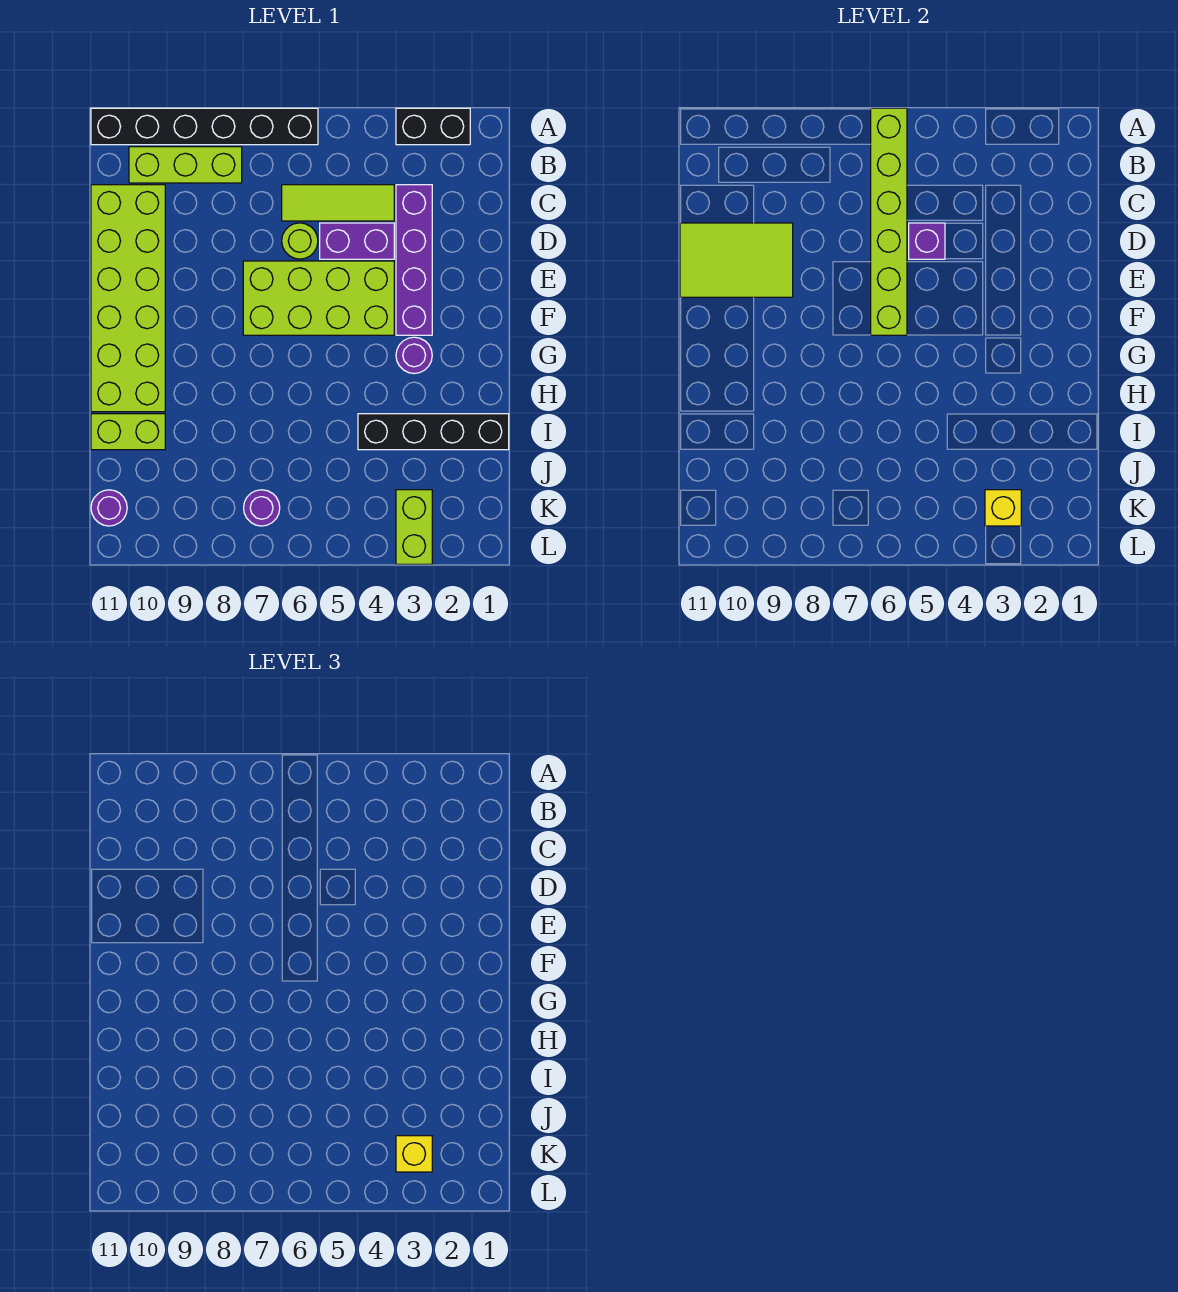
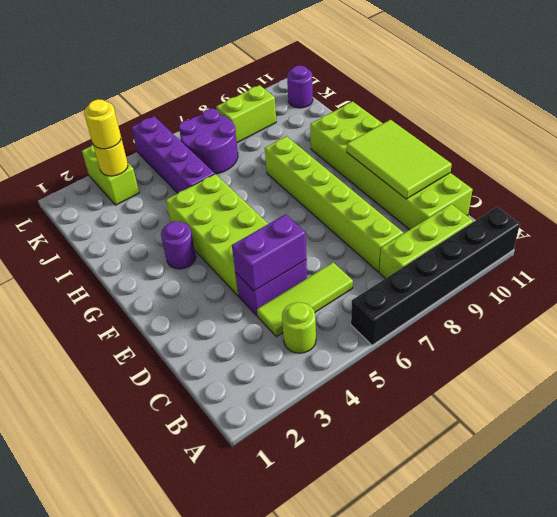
black brick A2:A3 level 1 -> none
lime brick A6:F6 level 2 -> lime brick C8:H8 level 1
purple brick C3:F3 level 1 -> purple brick I5:L5 level 1
purple brick D5 level 2 -> purple brick D4:D5 level 2
lime round brick D6 level 1 -> lime round brick B4 level 1
lime tile D9:E11 level 2 -> lime tile D10:F11 level 2
lime brick E4:F7 level 1 -> lime brick E4:H5 level 1
black brick I1:I4 level 1 -> none
lime brick I10:I11 level 1 -> lime brick K8:K9 level 1
yellow brick K3 level 2 -> yellow round brick K3 level 2
yellow brick K3 level 3 -> yellow round brick K3 level 3
purple round brick K7 level 1 -> purple round brick J6:K7 level 1

